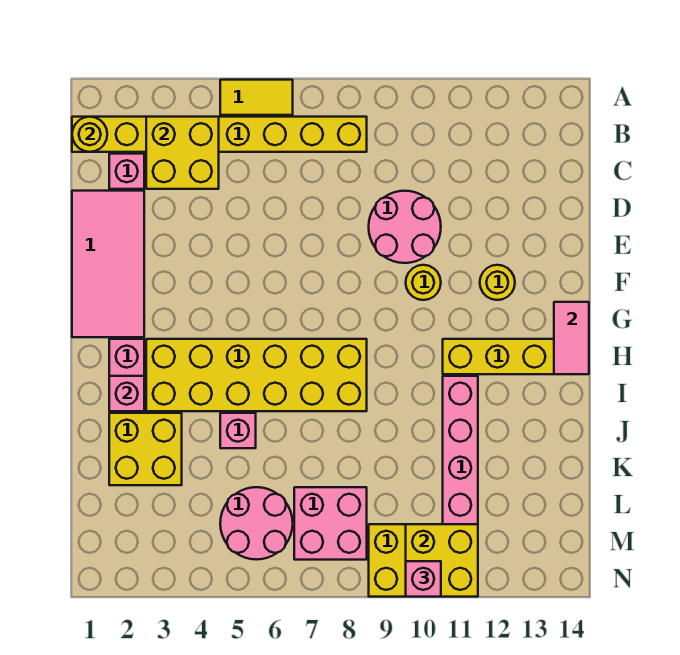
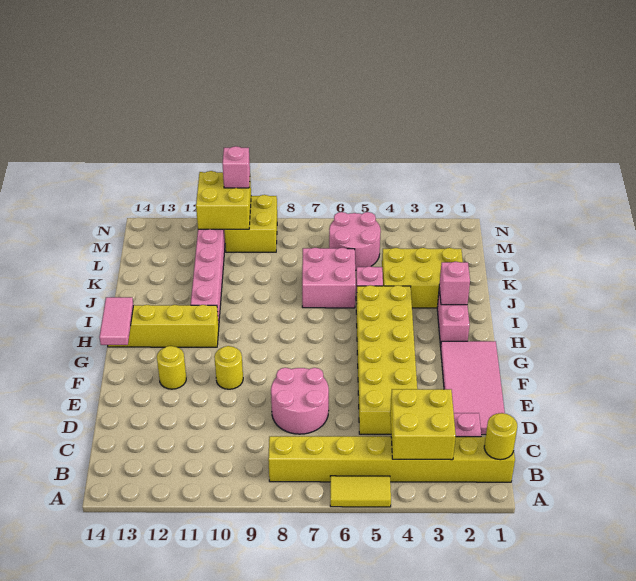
pink round brick D9:E10 level 1 -> pink round brick D7:E8 level 1
yellow brick H3:I8 level 1 -> yellow brick D4:I5 level 1
yellow brick J2:K3 level 1 -> yellow brick J2:K4 level 1
pink brick L7:M8 level 1 -> pink brick J6:K7 level 1

